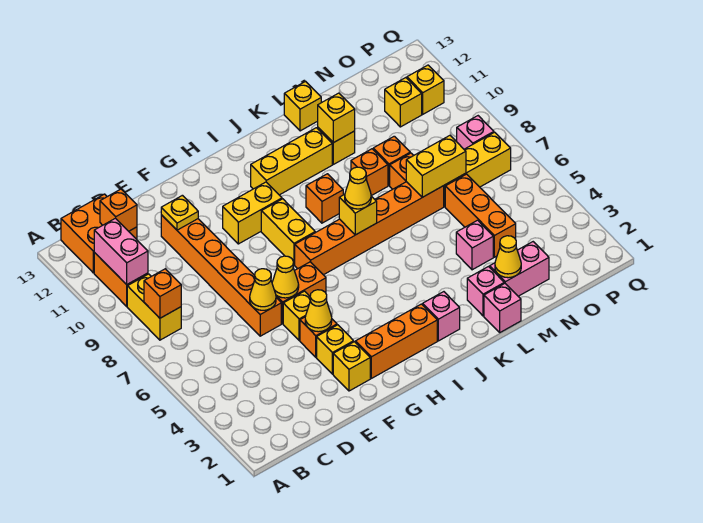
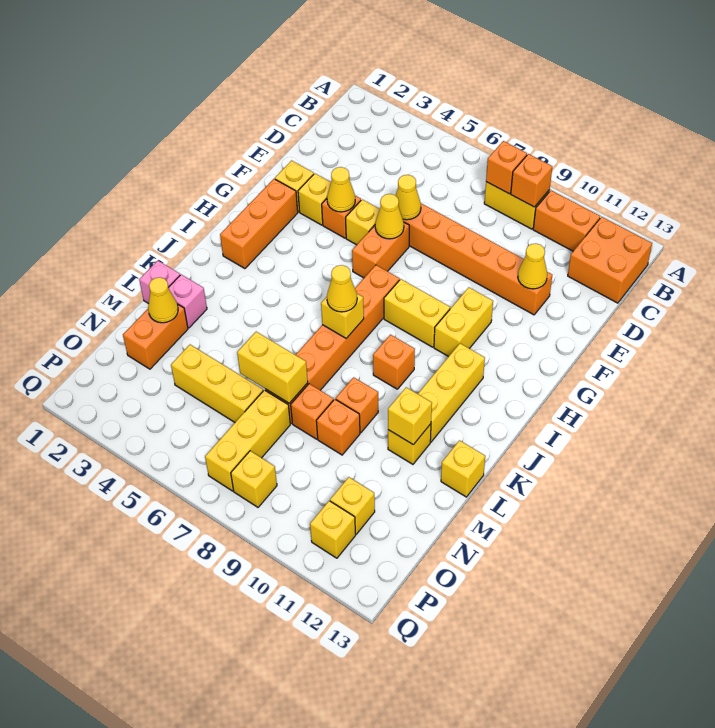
pink brick B10:B11 level 2 -> none
orange brick C12 level 2 -> orange brick B9 level 2
yellow plate E11 level 2 -> yellow cone E11 level 2
pink brick J2 level 1 -> none
pink brick M2:N2 level 1 -> orange brick M2:N2 level 1
pink brick M4 level 1 -> none
yellow brick M7:N7 level 2 -> yellow brick M6:M7 level 2
orange brick N4:N6 level 1 -> yellow brick N4:N6 level 1
pink brick P8 level 1 -> yellow brick P8 level 1

